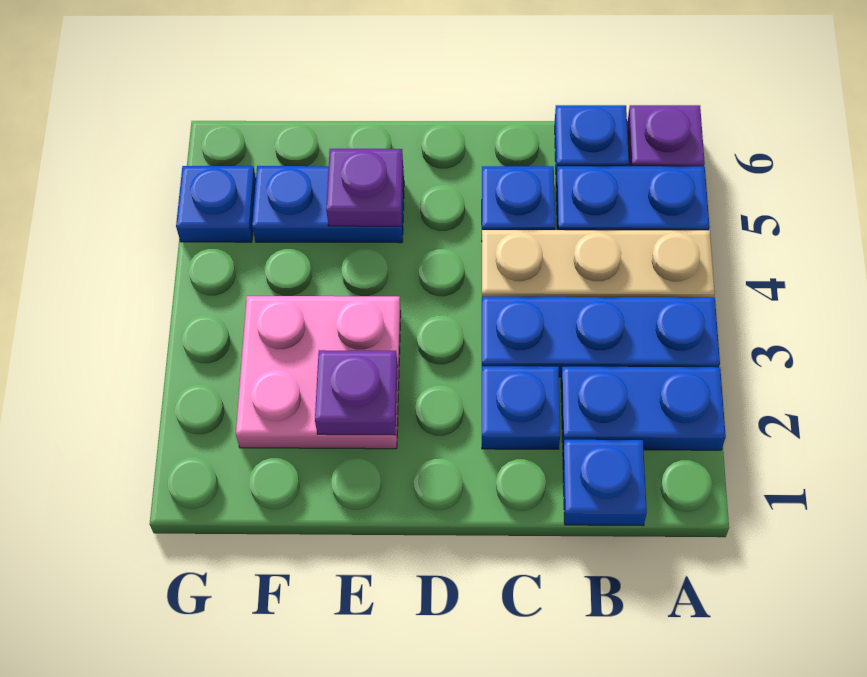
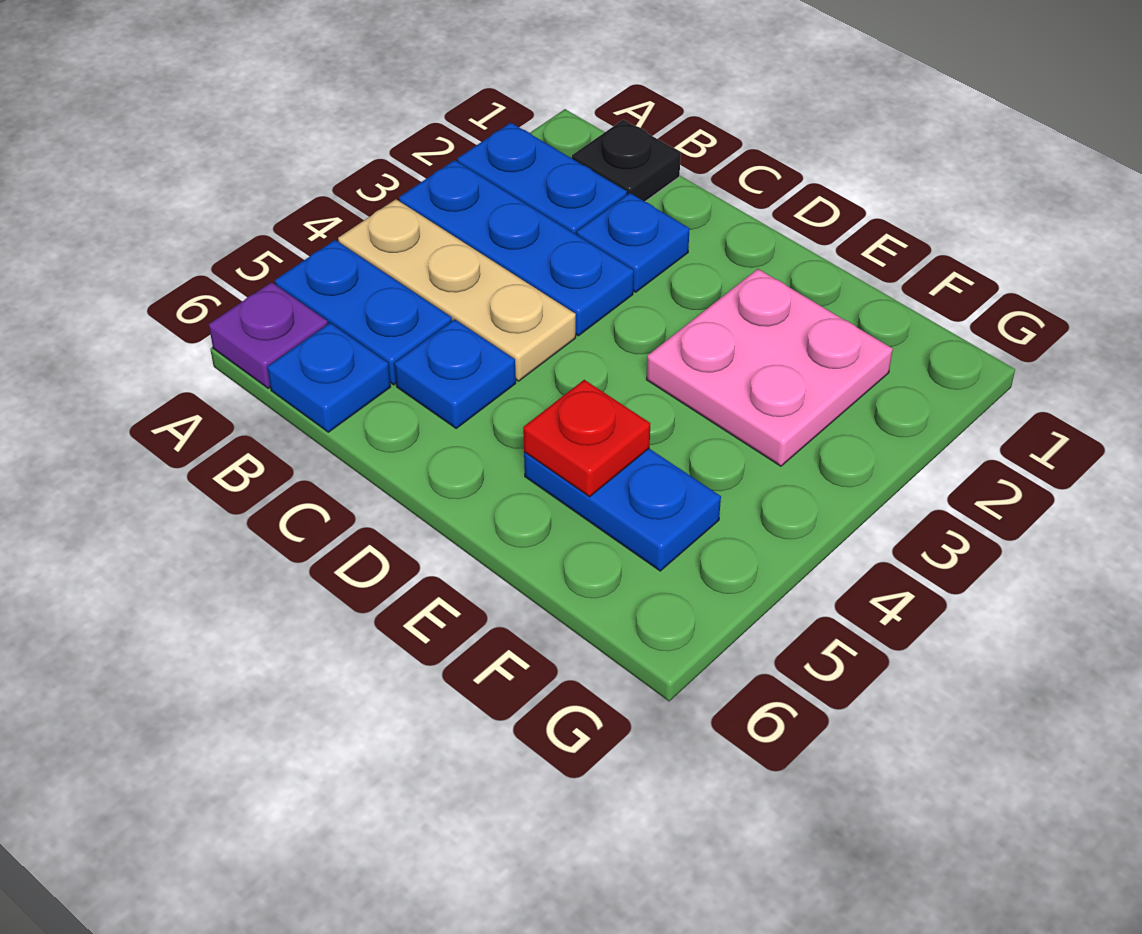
blue plate B1 level 1 -> black plate B1 level 1
purple plate E2 level 2 -> none
purple plate E5 level 2 -> red plate E5 level 2
blue plate G5 level 1 -> none

